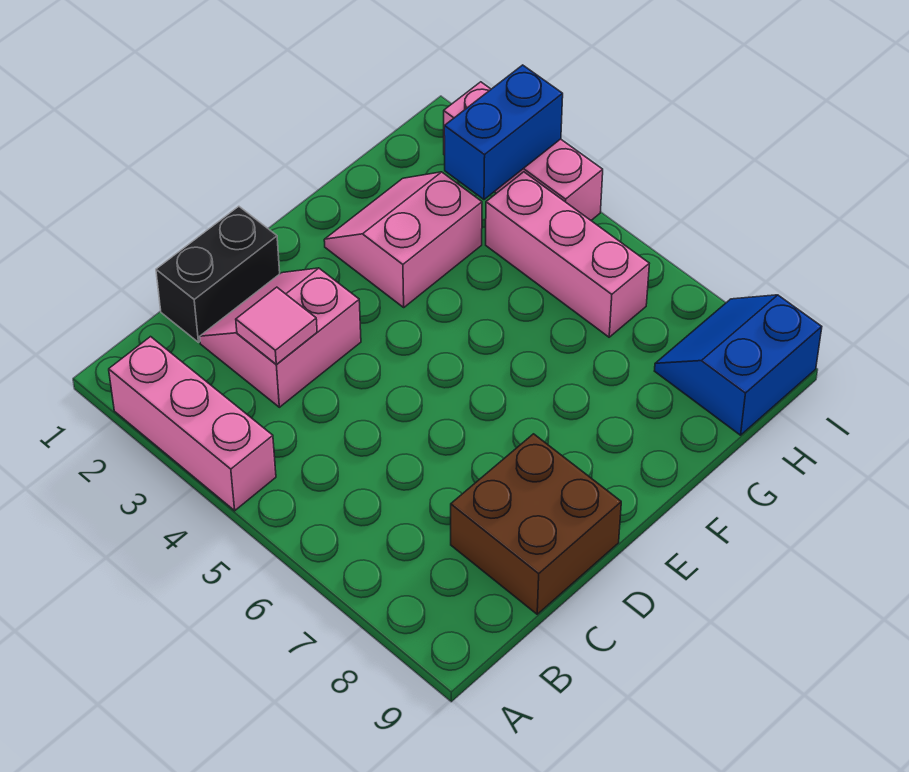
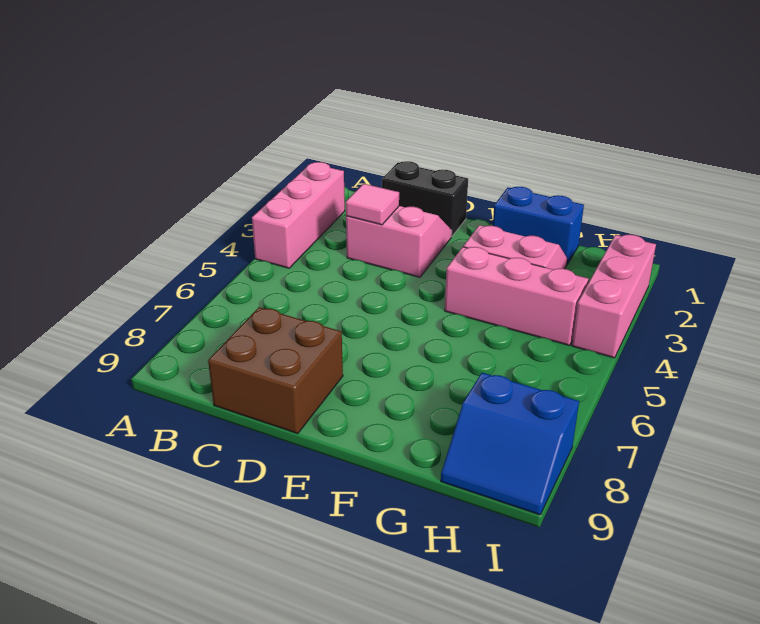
blue brick H3:I3 level 2 -> blue brick F1:G1 level 1
pink brick H4:H6 level 1 -> pink brick F4:H4 level 1
blue slope H8:I9 level 1 top 9 -> blue slope H8:I9 level 1 top 8

